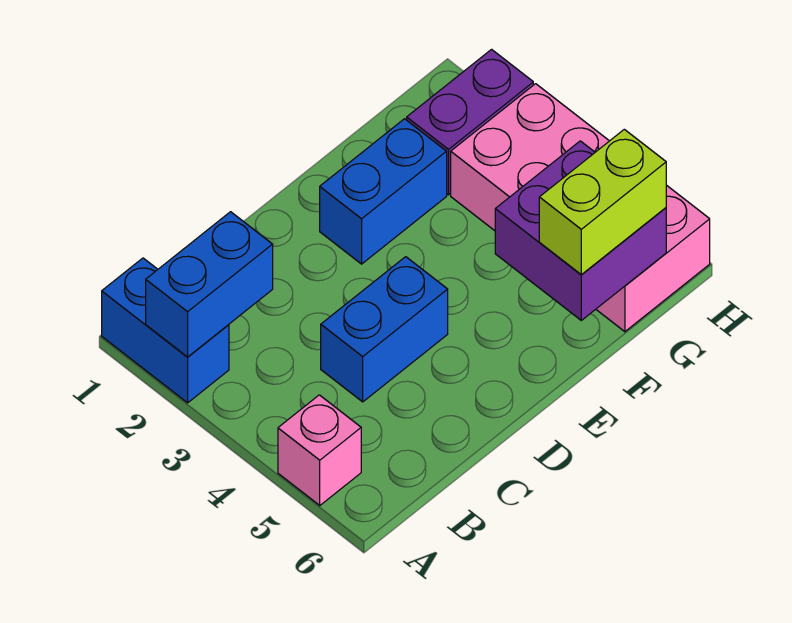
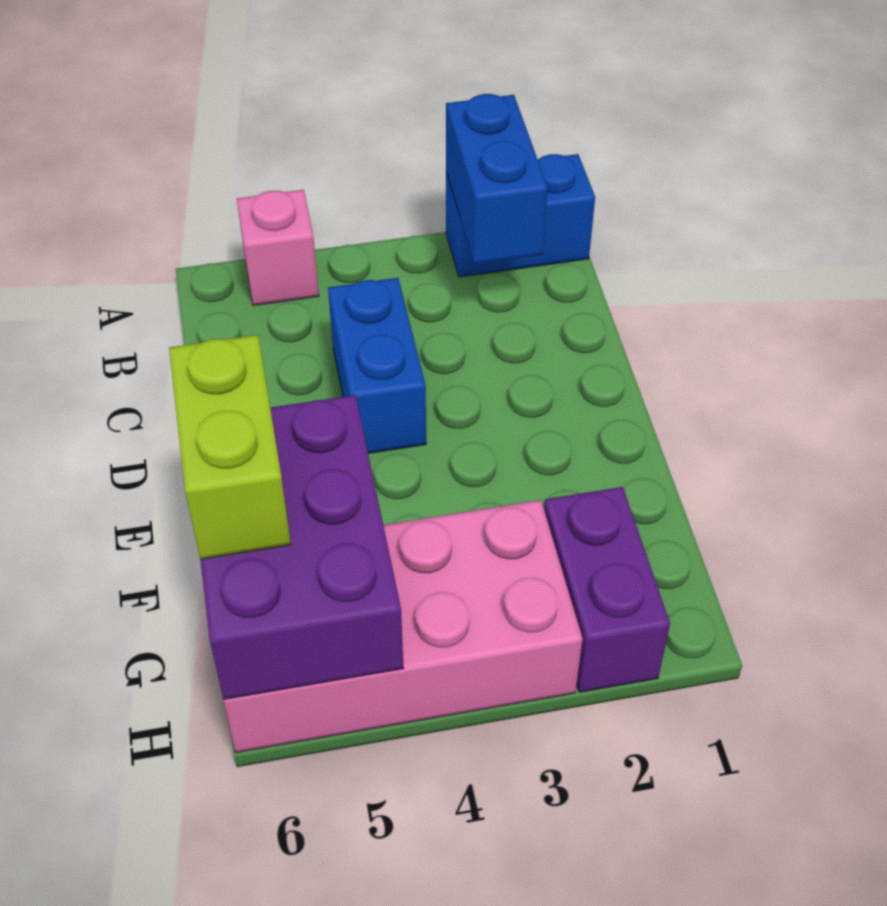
blue brick E2:F2 level 1 -> none
purple brick F5:G6 level 2 -> purple brick F5:H6 level 2

